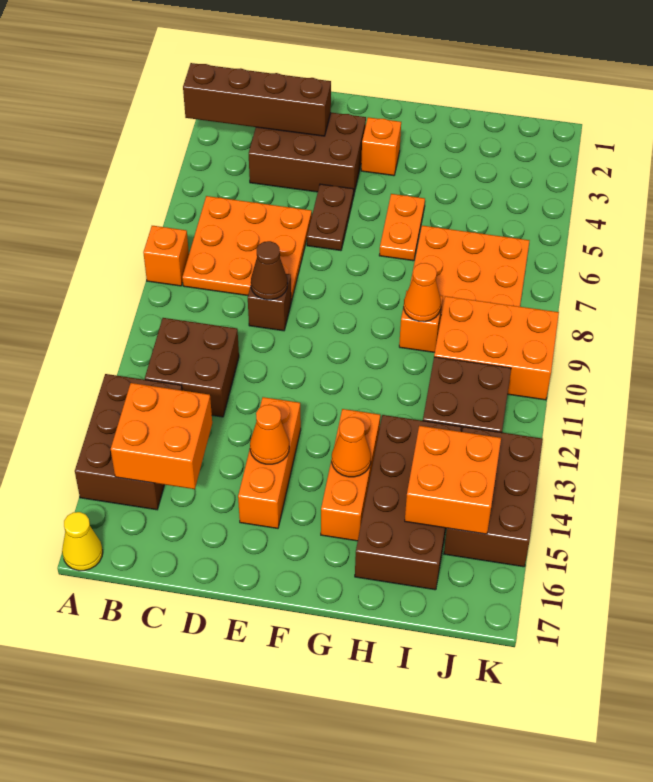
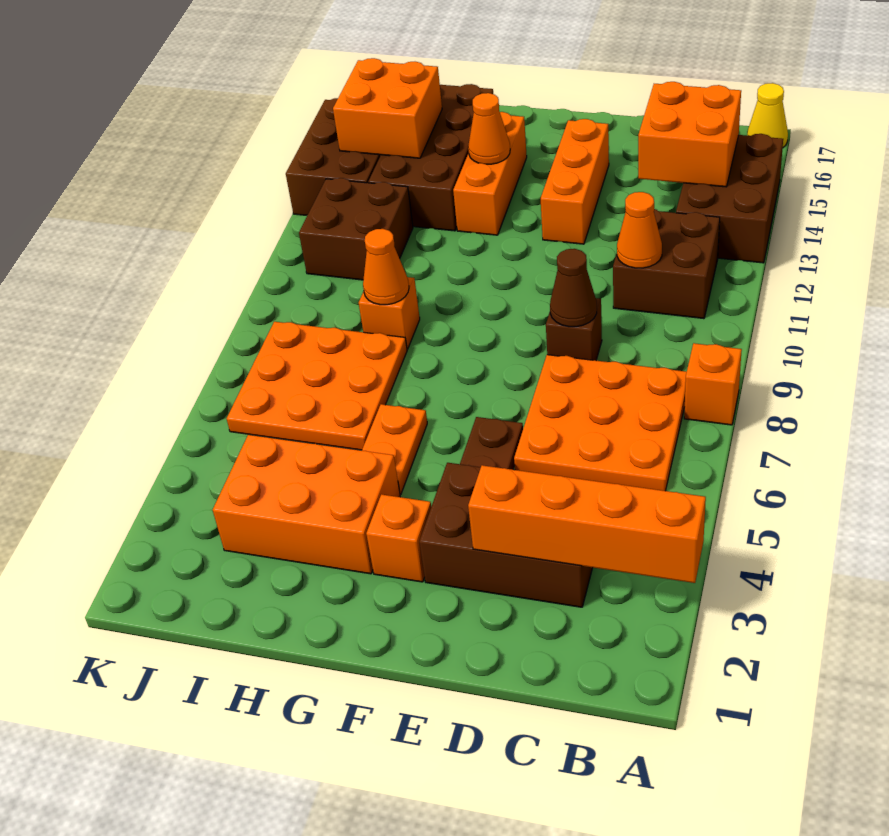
brown brick A3:D3 level 2 -> orange brick A3:D3 level 2
orange cone E14 level 2 -> orange cone C11 level 2
orange brick I9:K10 level 1 -> orange brick G3:I4 level 1

